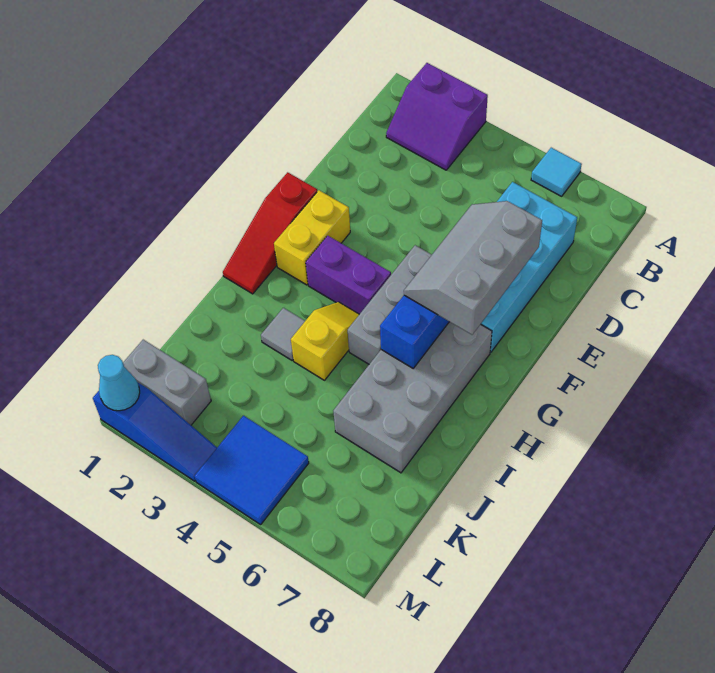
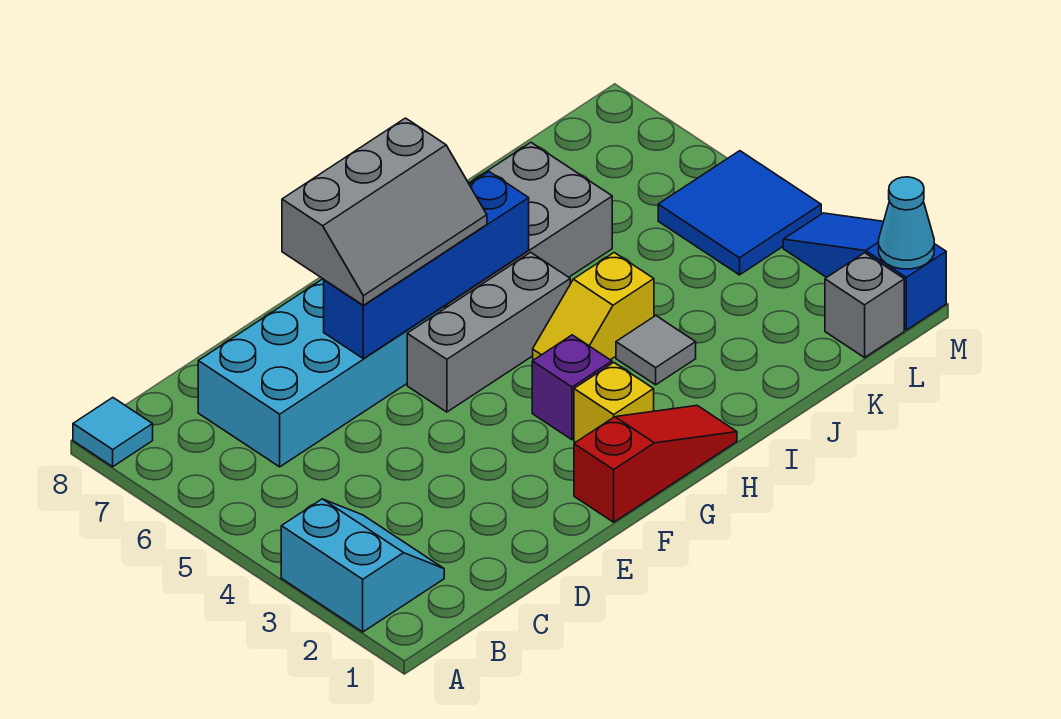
purple slope A2:B3 level 1 top A -> cyan slope A2:B3 level 1 top A
cyan tile A6 level 1 -> cyan tile A8 level 1
yellow brick F2:G2 level 1 -> yellow brick G2 level 1
purple brick G3:G4 level 1 -> purple brick G3 level 1
grey brick L1:L2 level 1 -> grey brick L1 level 1

